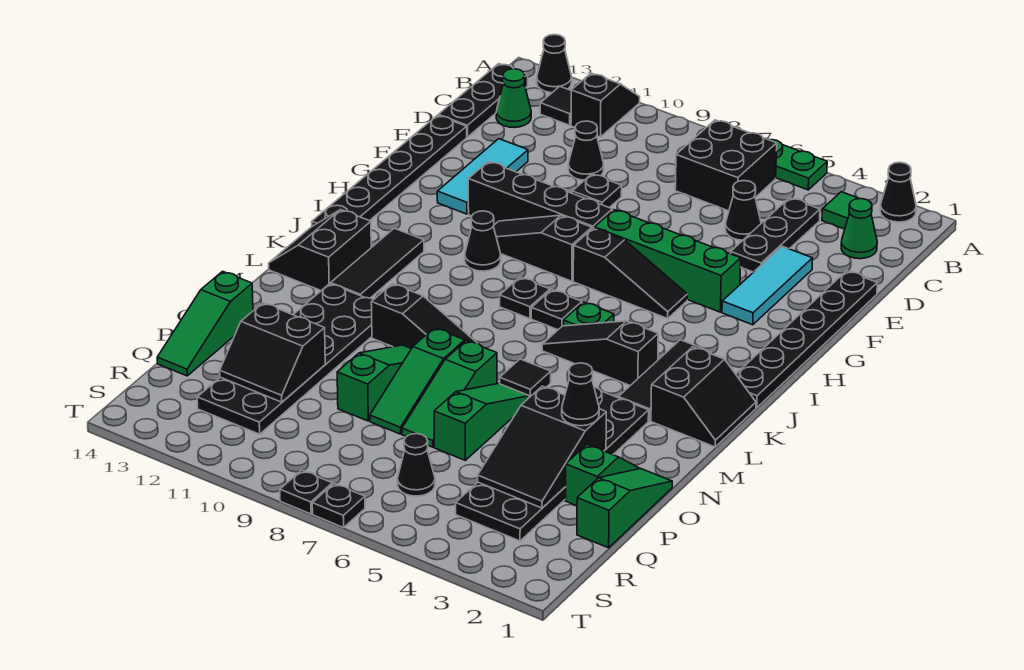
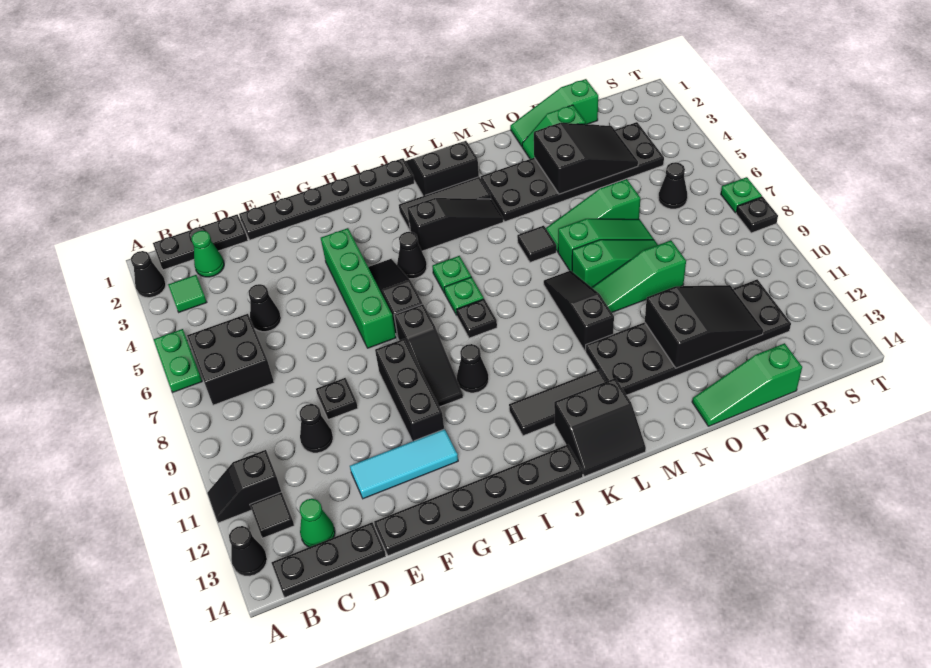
black plate C4:E4 level 1 -> black plate B1:D1 level 1
cyan tile E3:G3 level 1 -> none
black brick G8:G11 level 1 -> black brick G9:G11 level 1
black plate J7 level 1 -> green plate J7 level 1
black slope K4:K6 level 1 top 4 -> black slope J4:L4 level 1 top J
black cone O3 level 3 -> black cone I5 level 1
green slope O14:Q14 level 1 top O -> green slope O14:Q14 level 1 top Q
black slope P11:Q12 level 2 top P -> black slope O11:Q12 level 2 top O
black plate T7 level 1 -> green plate T7 level 1

